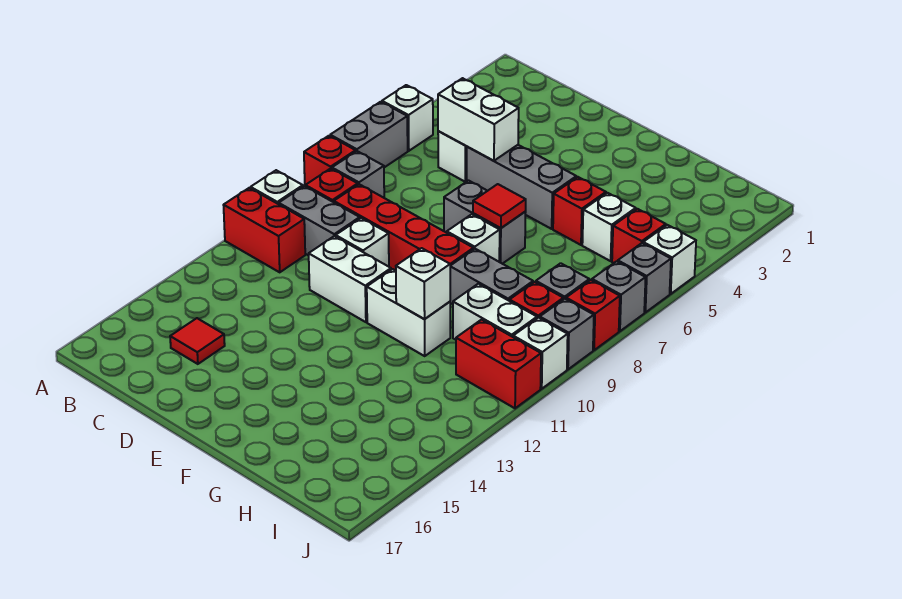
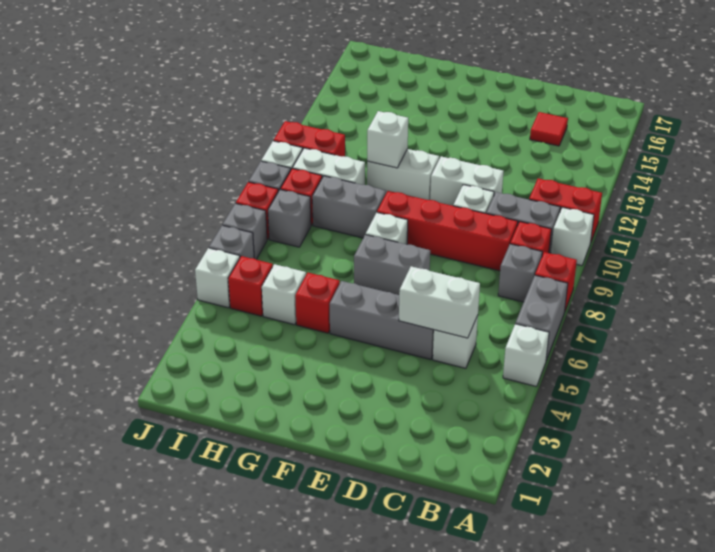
red tile F7 level 2 -> none

